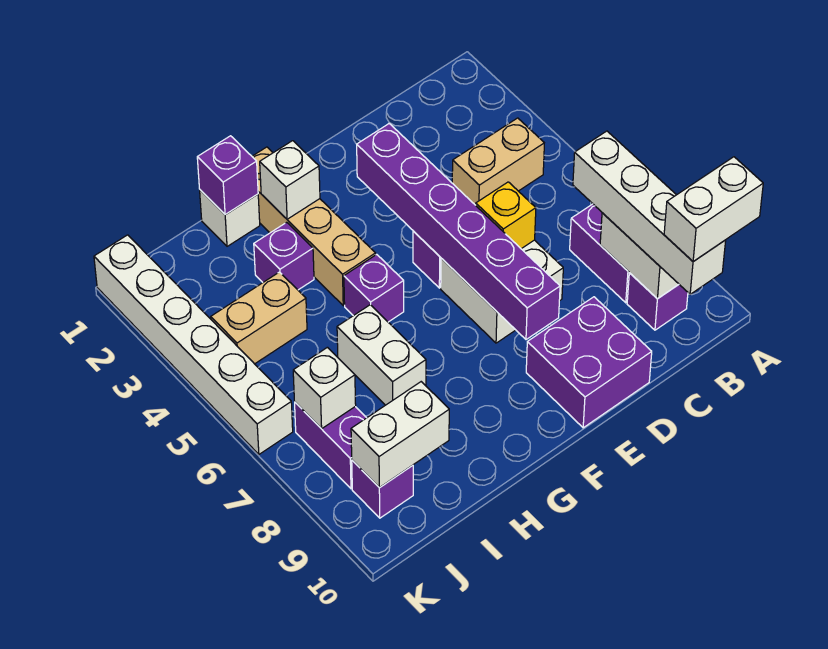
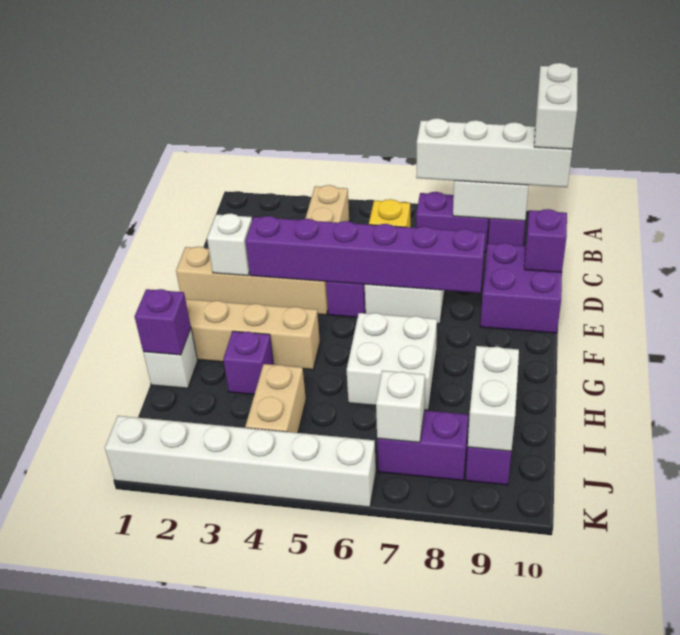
none -> tan brick E1:E4 level 1
white brick G2 level 2 -> white brick E2 level 2
purple brick G5 level 1 -> purple brick D10 level 2
white brick H6:H7 level 1 -> white brick G6:H7 level 1

